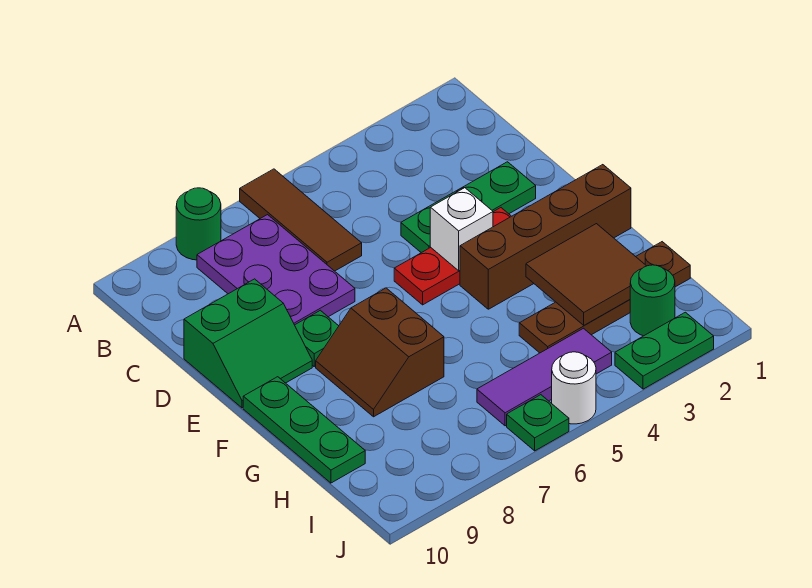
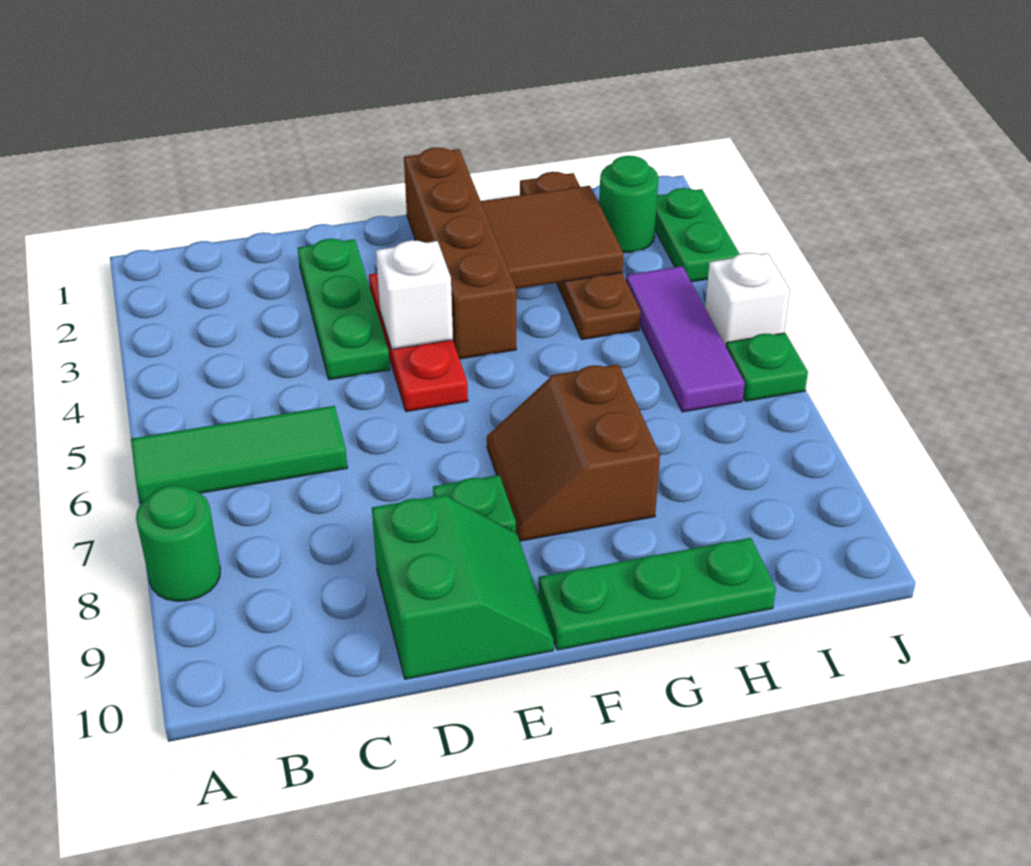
brown tile A6:C6 level 1 -> green tile A6:C6 level 1
purple plate B7:D8 level 1 -> none
brown slope F7:G8 level 1 top 7 -> brown slope F7:G8 level 1 top G
white round brick J5 level 1 -> white brick J5 level 1

